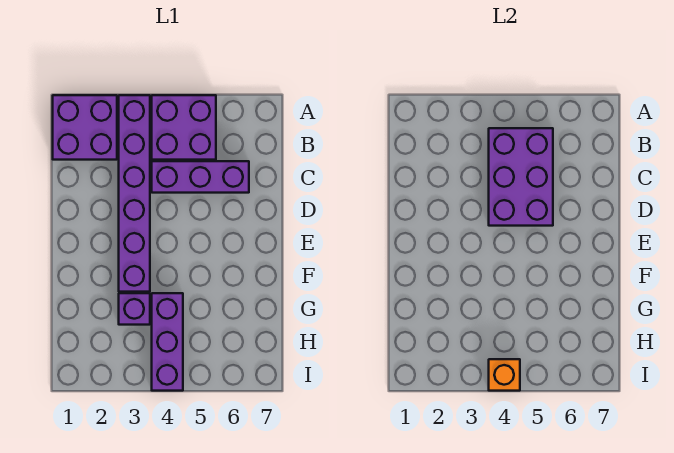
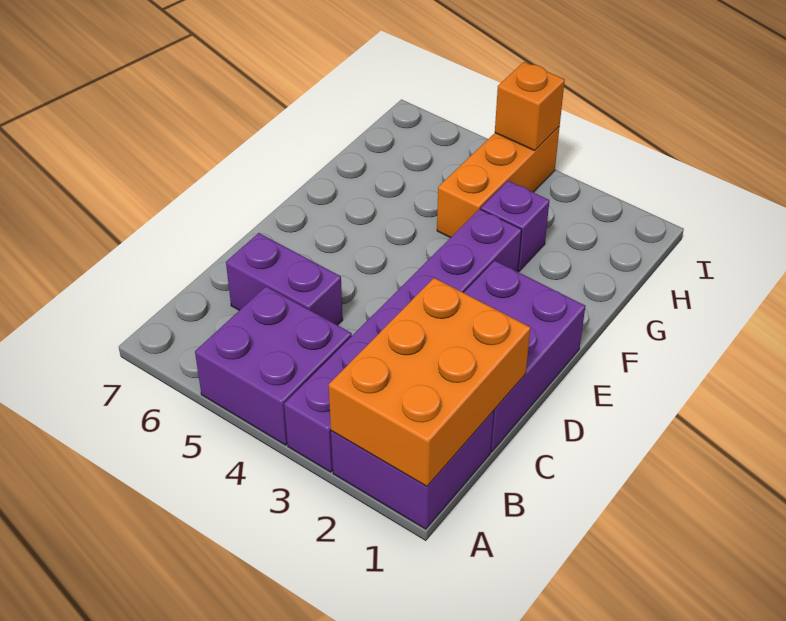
none -> orange brick A1:C2 level 2
purple brick B4:D5 level 2 -> purple brick C1:E2 level 1
purple brick C4:C6 level 1 -> purple brick C5:C6 level 1
purple brick G4:I4 level 1 -> orange brick G4:I4 level 1

